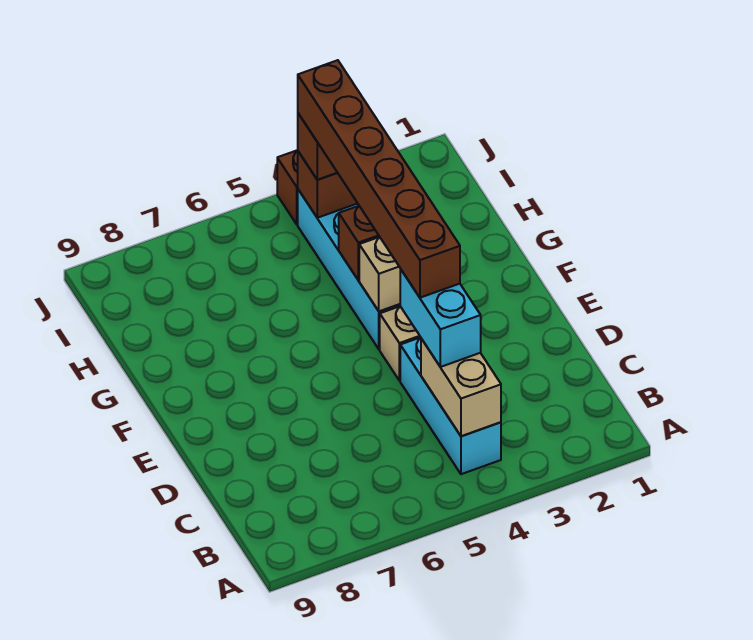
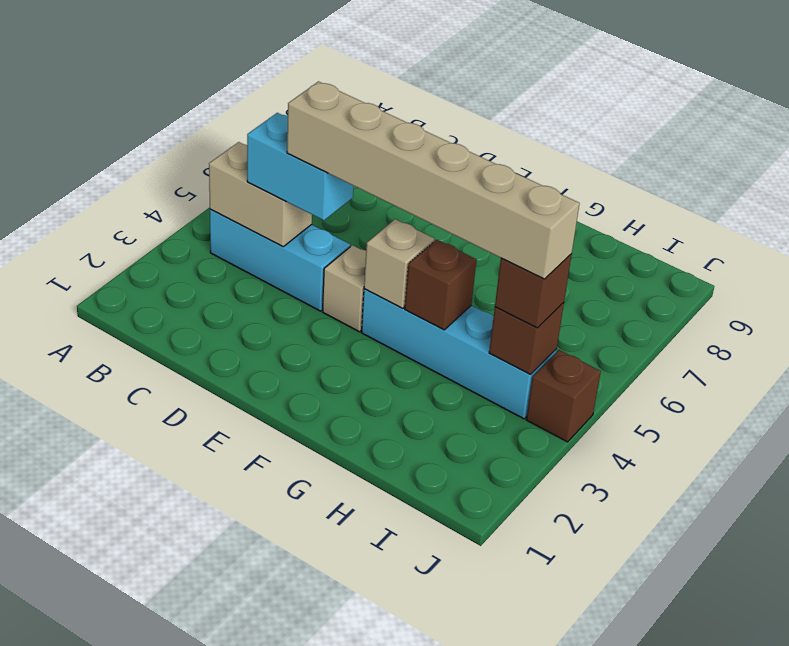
brown brick D4:I4 level 4 -> tan brick D4:I4 level 4

